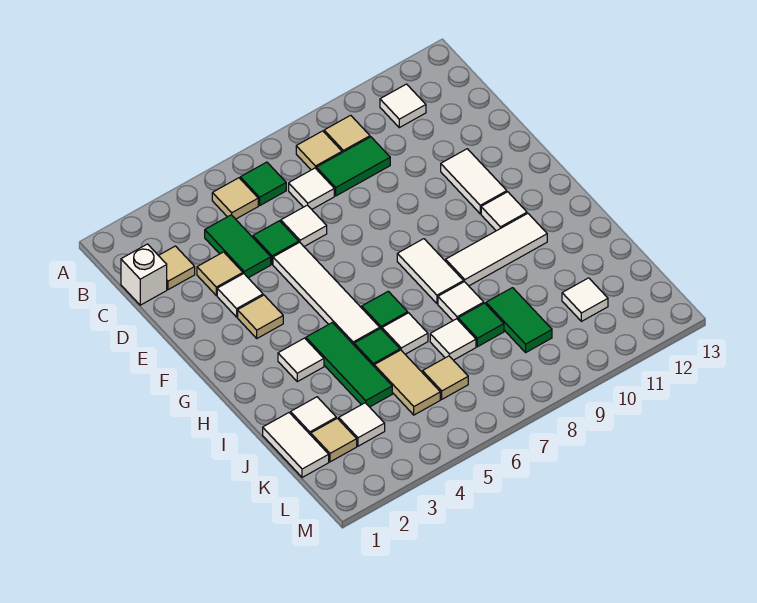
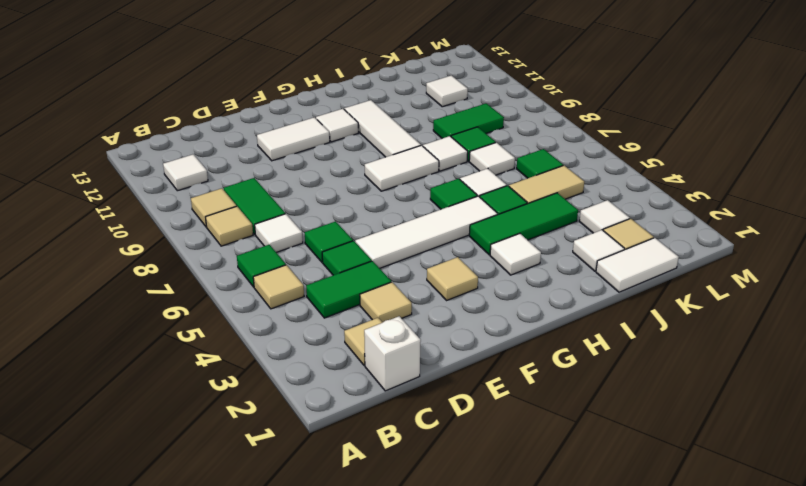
white tile D6 level 1 -> green tile D6 level 1
white tile E3 level 1 -> none
tan tile K6 level 1 -> green tile K6 level 1

